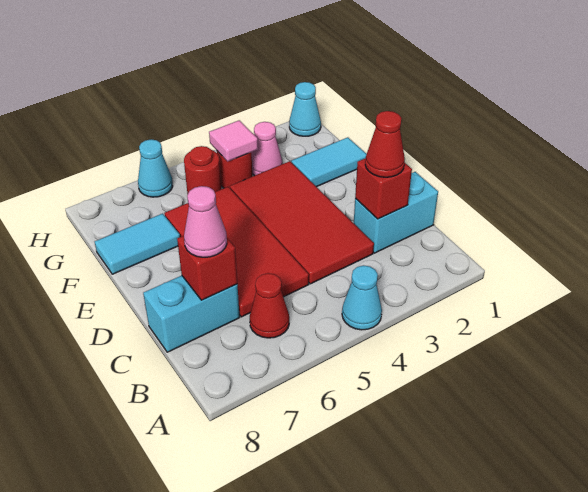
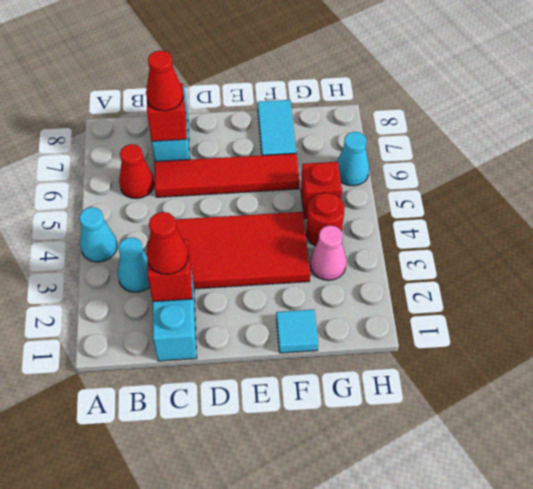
red tile C5:F6 level 1 -> red tile C6:F6 level 1
pink cone C7 level 3 -> red cone C7 level 3
cyan tile F1:F2 level 1 -> cyan tile F1 level 1
pink tile G4 level 2 -> none
red round brick G5 level 1 -> red brick G5 level 1
cyan cone H1 level 1 -> cyan cone B3 level 1

